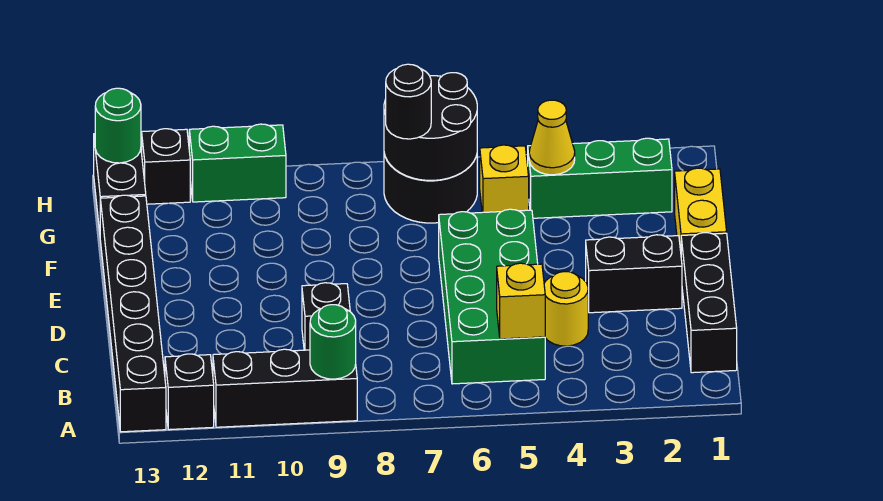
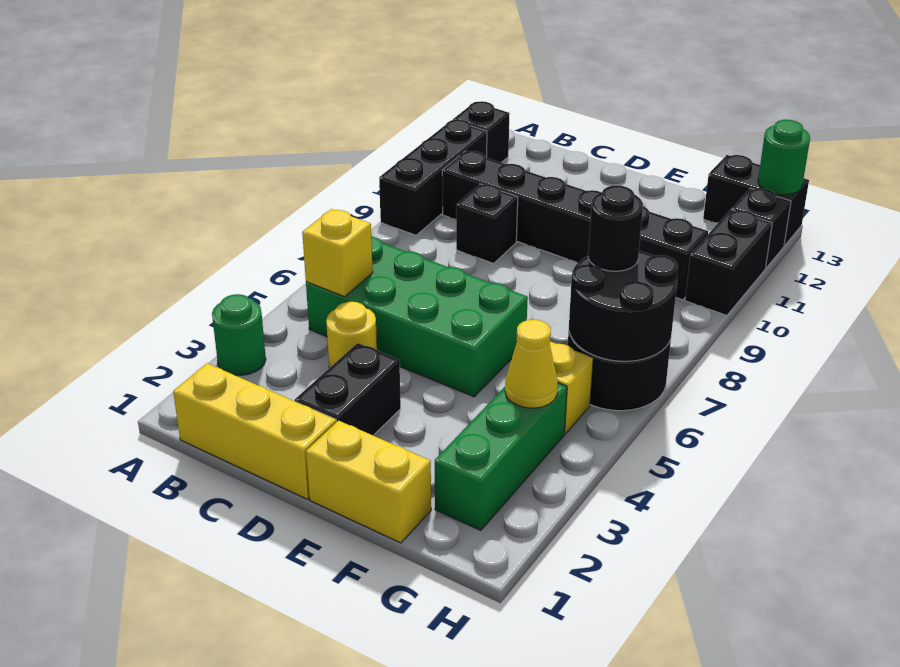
green round brick A9 level 2 -> green round brick A3 level 1
black brick A13:F13 level 1 -> black brick B10:G10 level 1
black brick B1:D1 level 1 -> yellow brick B1:D1 level 1
green brick H10:H11 level 1 -> black brick H10:H11 level 1

